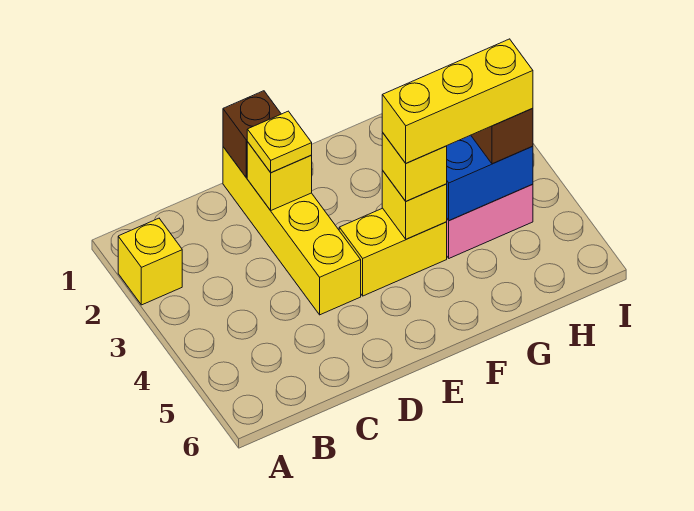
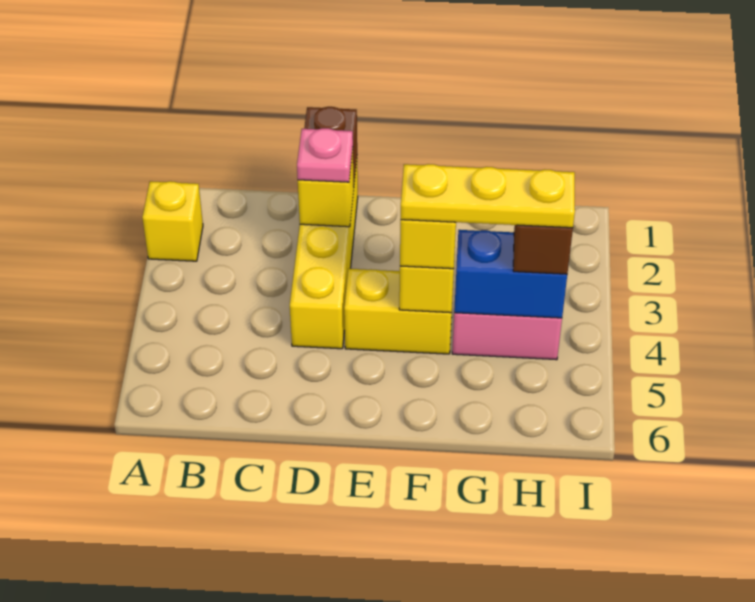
yellow plate D2 level 3 -> pink plate D2 level 3
yellow brick F4:H4 level 4 -> yellow plate F4:H4 level 4

